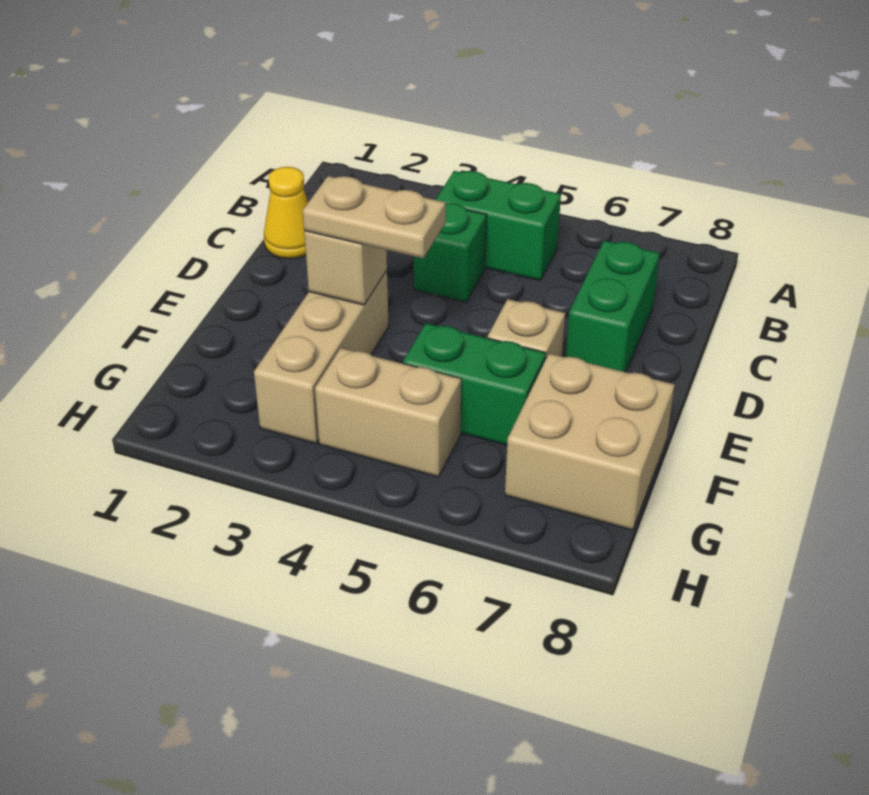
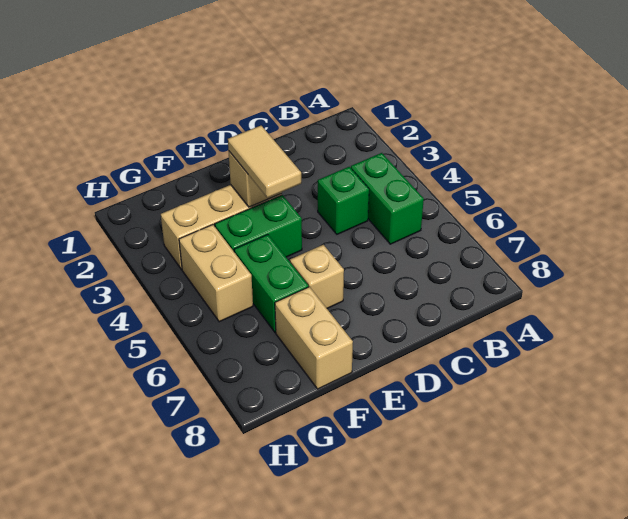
yellow cone C1 level 1 -> none
green brick C7:D7 level 1 -> green brick E4:F4 level 1
tan plate E3:E4 level 3 -> tan tile E3:E4 level 3
tan brick F7:G8 level 1 -> tan brick F7:F8 level 1

